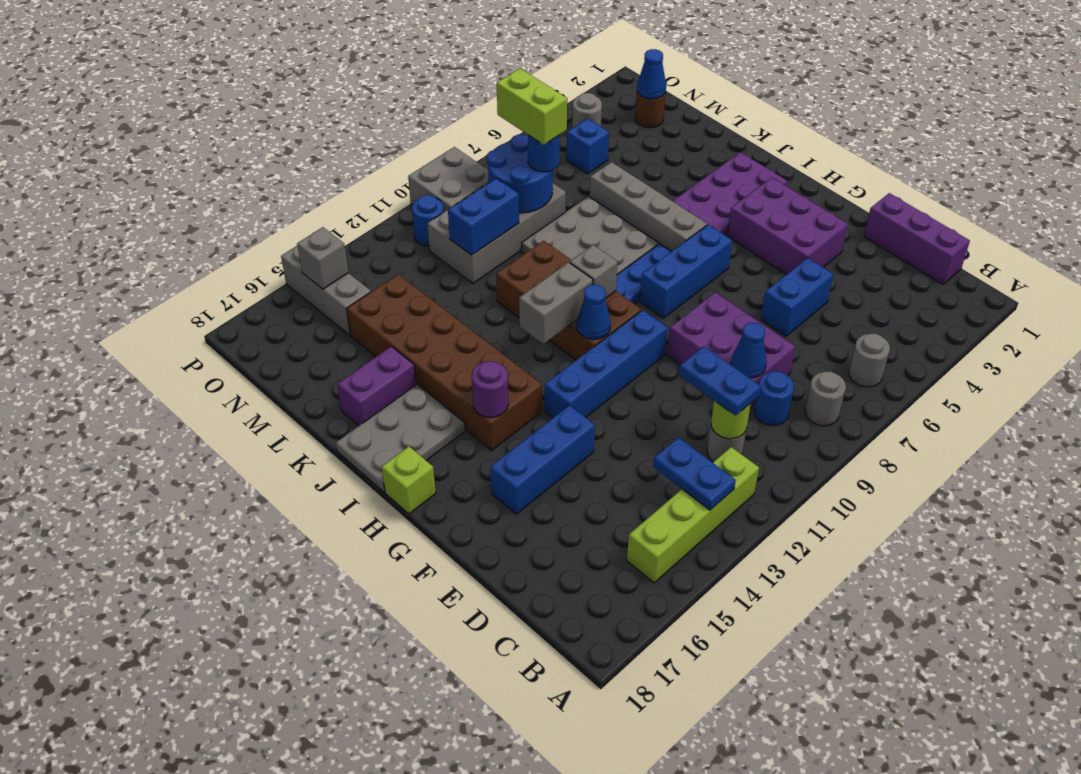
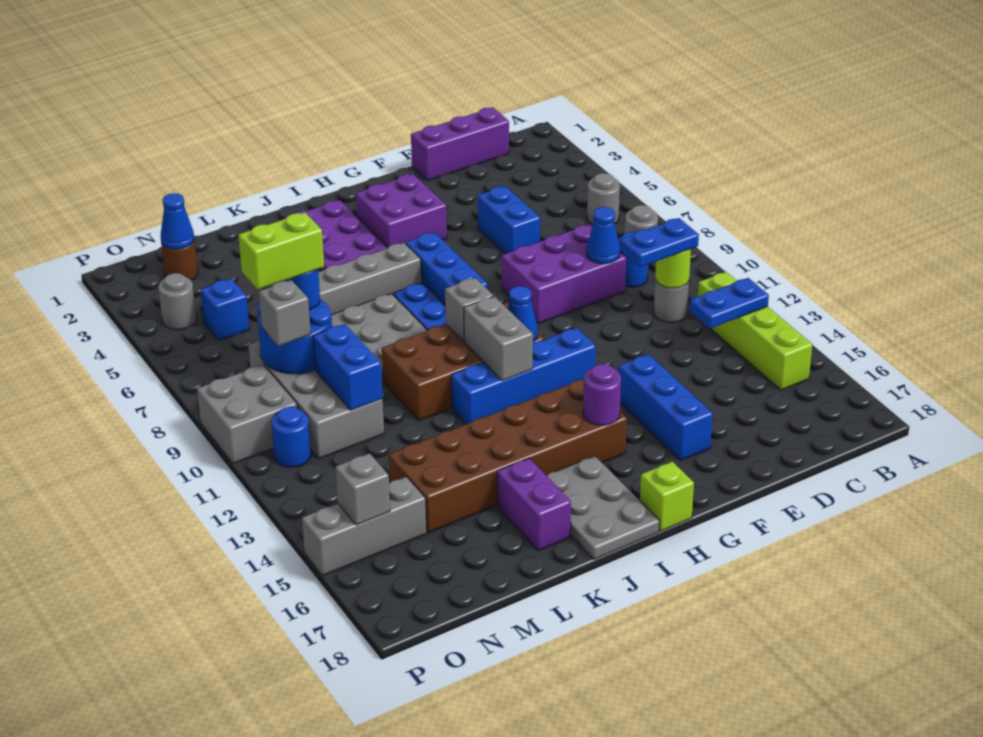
purple brick F3:H4 level 1 -> purple brick G3:H4 level 1
blue brick G10:G13 level 1 -> blue brick G12:J12 level 1
none -> grey brick N9 level 3

